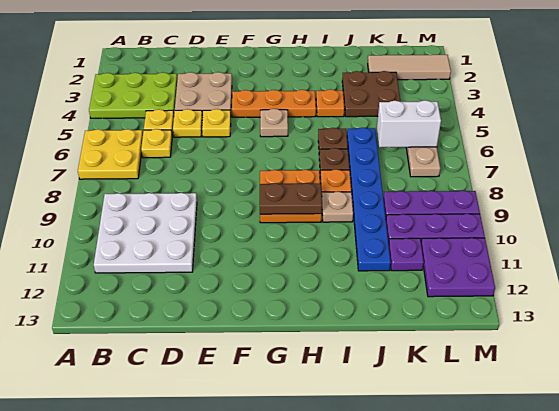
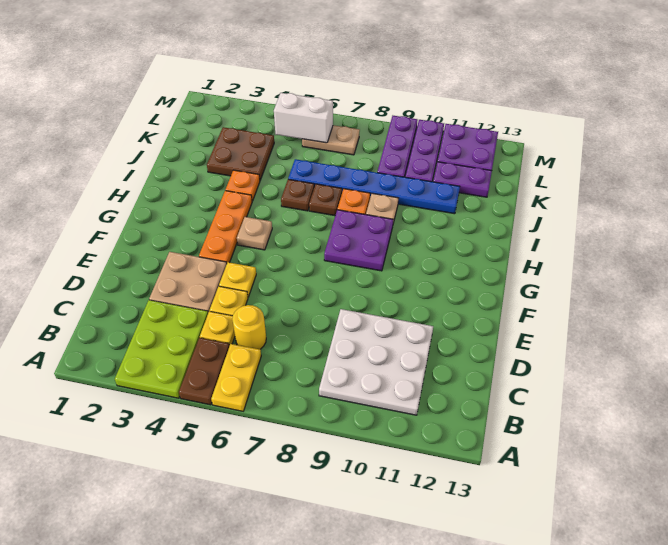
yellow plate A6:B7 level 1 -> yellow plate A6:B6 level 1
yellow plate C6 level 1 -> yellow round brick C6 level 1
orange plate G8:H9 level 1 -> purple plate G8:H9 level 1
brown plate G9:H9 level 2 -> brown plate A5:B5 level 1
tan tile K2:M2 level 1 -> none
white brick K6:L6 level 2 -> white brick L5:L6 level 2
purple plate K11 level 1 -> purple plate K11:K12 level 1

